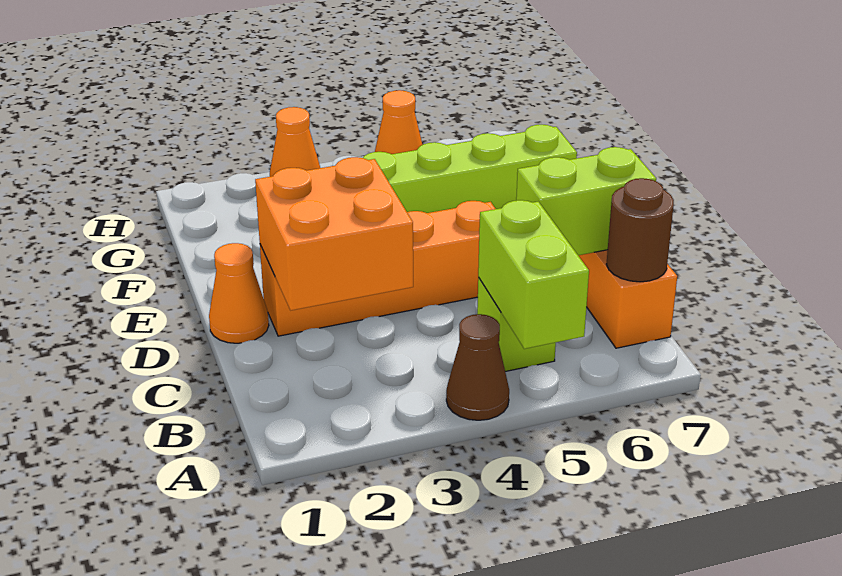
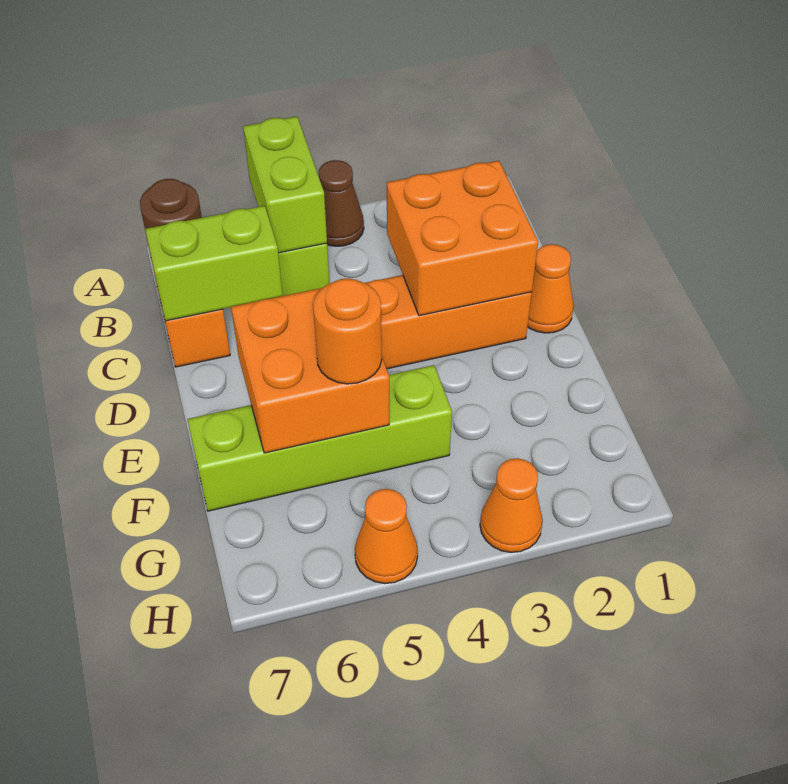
none -> orange brick E5:F6 level 2
none -> orange round brick F5 level 3

